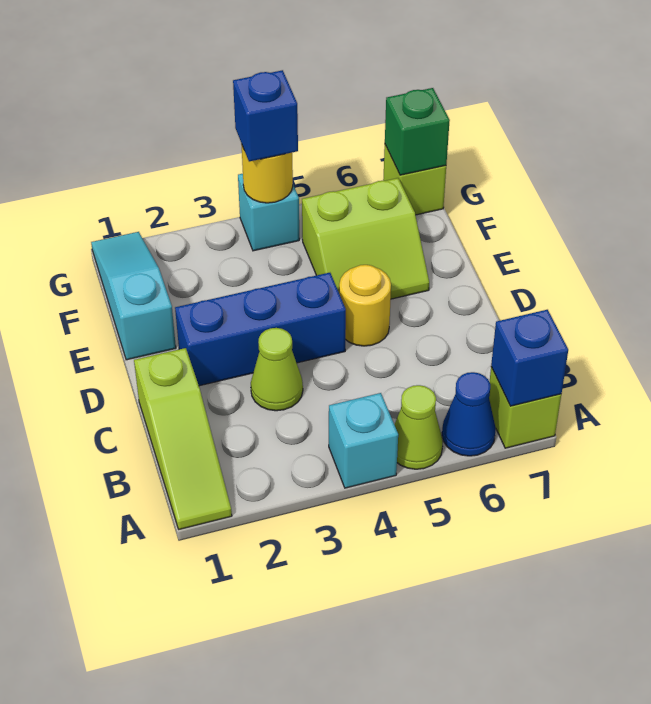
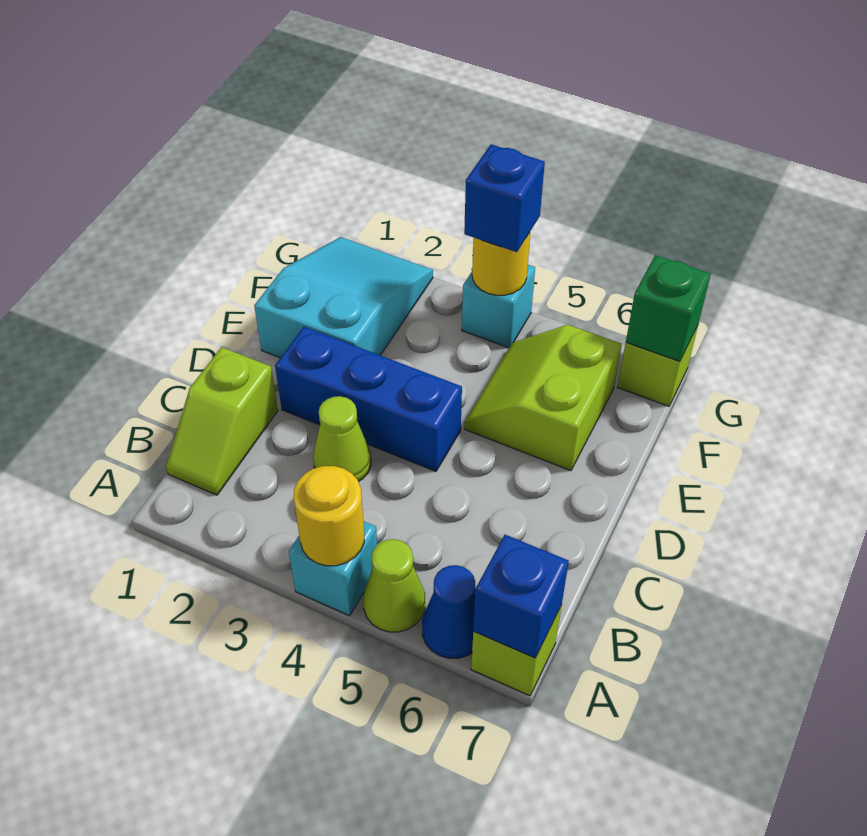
lime slope A1:C1 level 1 top C -> lime slope B1:C1 level 1 top C
yellow round brick D5 level 1 -> yellow round brick A4 level 2
cyan slope E1:G1 level 1 top E -> cyan slope E1:G2 level 1 top E
lime slope E5:F6 level 1 top F -> lime slope E5:F6 level 1 top 6

